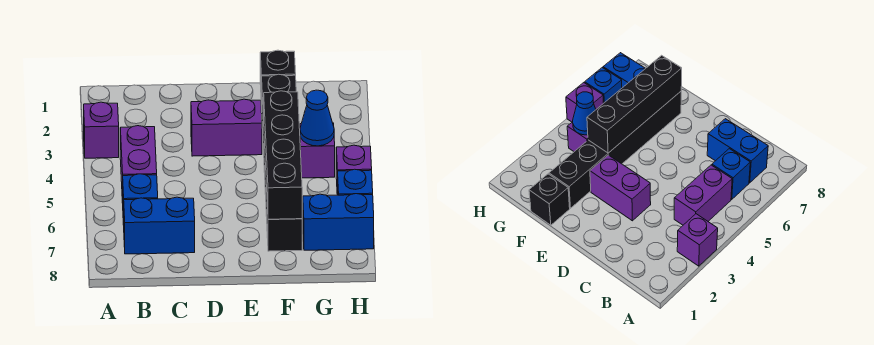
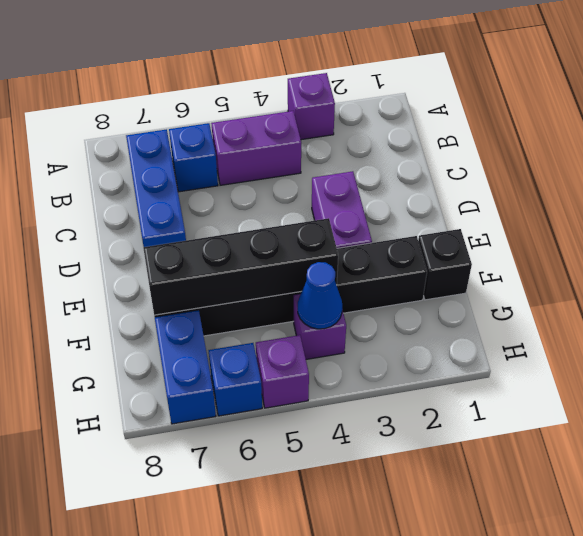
blue brick B7:C7 level 1 -> blue brick B7:D7 level 1

